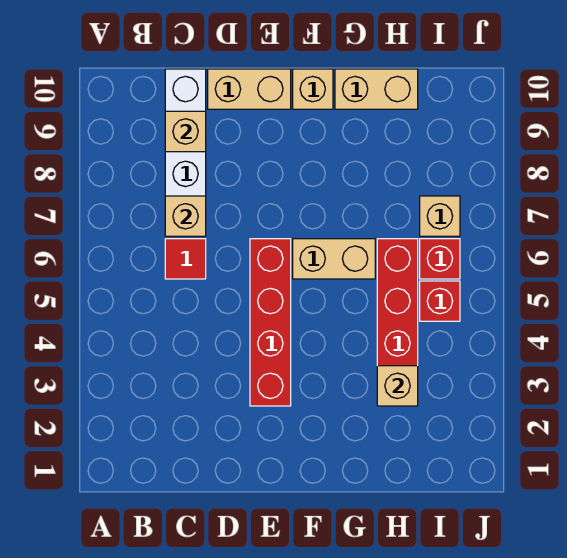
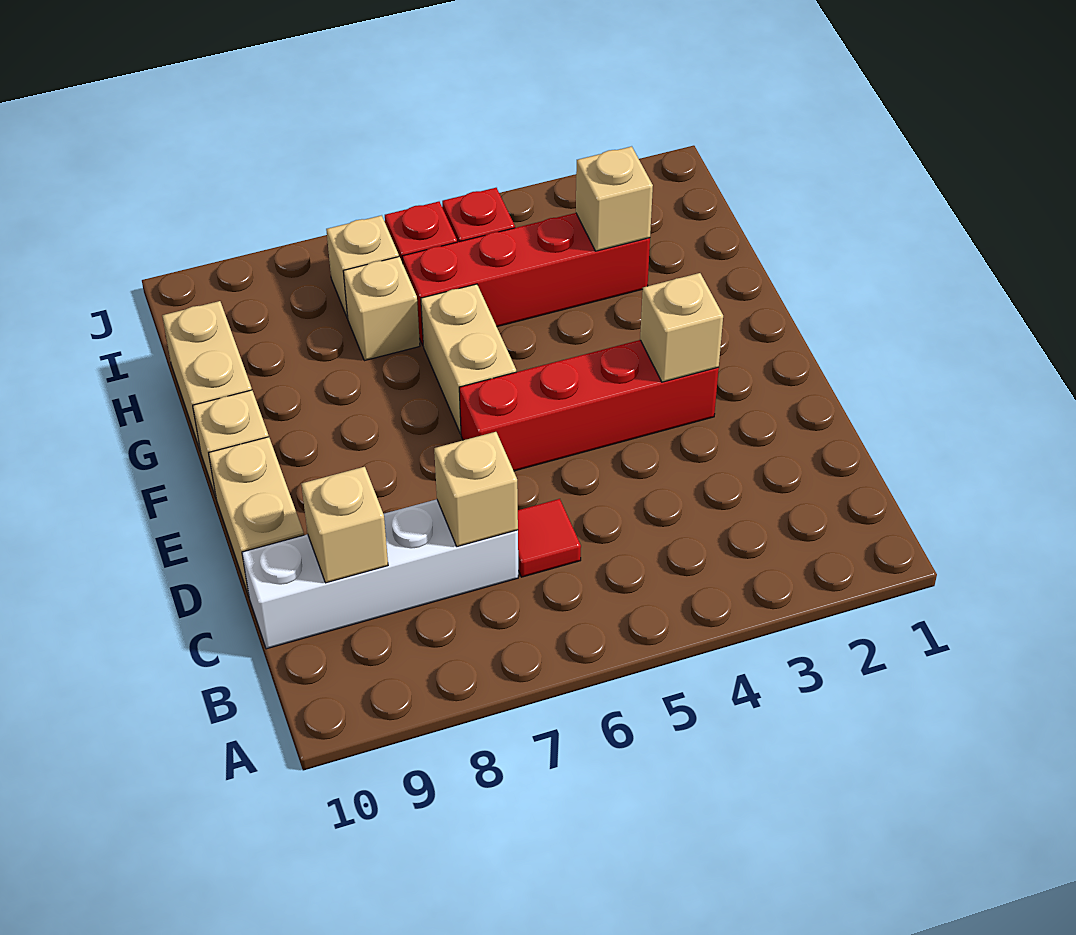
none -> tan brick E3 level 2
none -> tan brick H7 level 1

